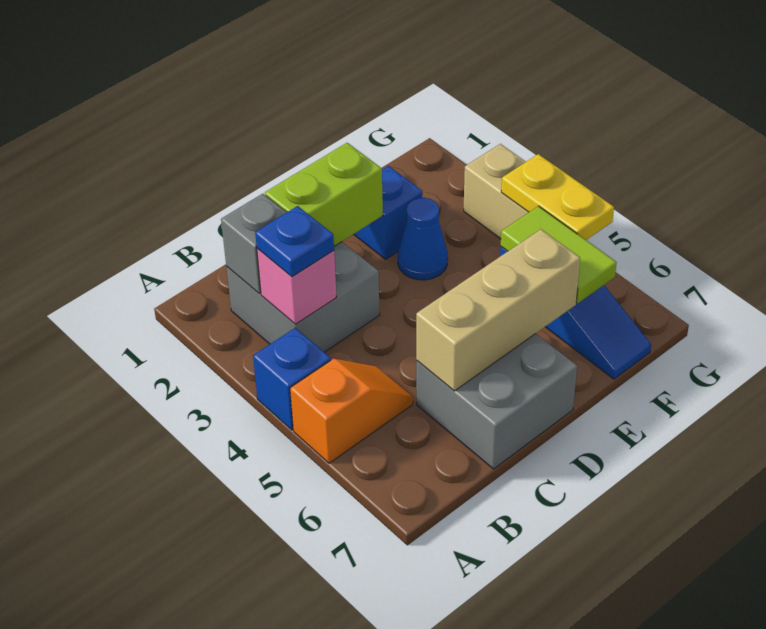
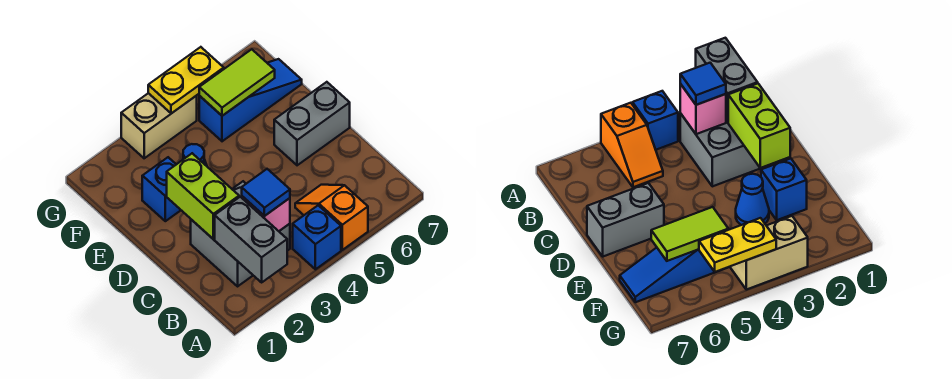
grey brick B2 level 2 -> grey brick A2:B2 level 2
blue plate B3 level 3 -> blue tile B3 level 3
grey brick C6:D7 level 1 -> grey brick D6:D7 level 1
tan brick C6:E6 level 2 -> none

